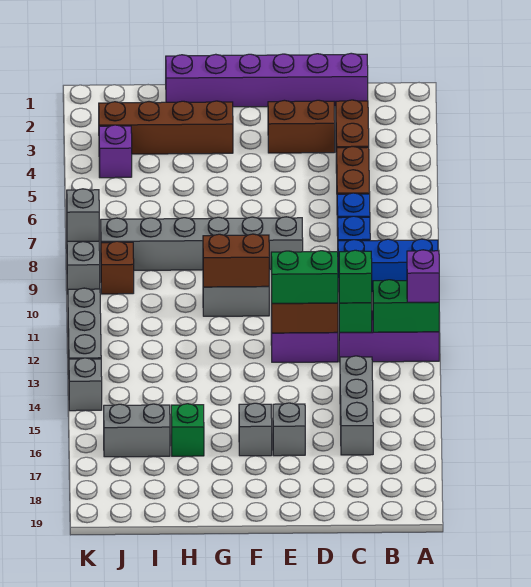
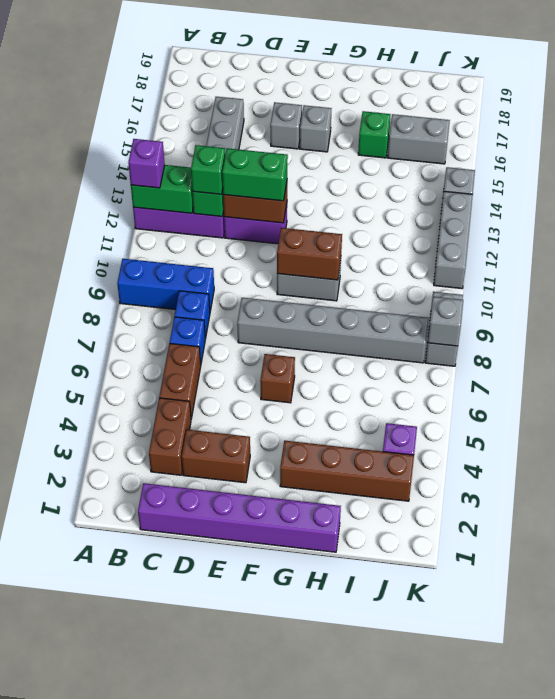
brown brick J9 level 1 -> brown brick F6 level 1

